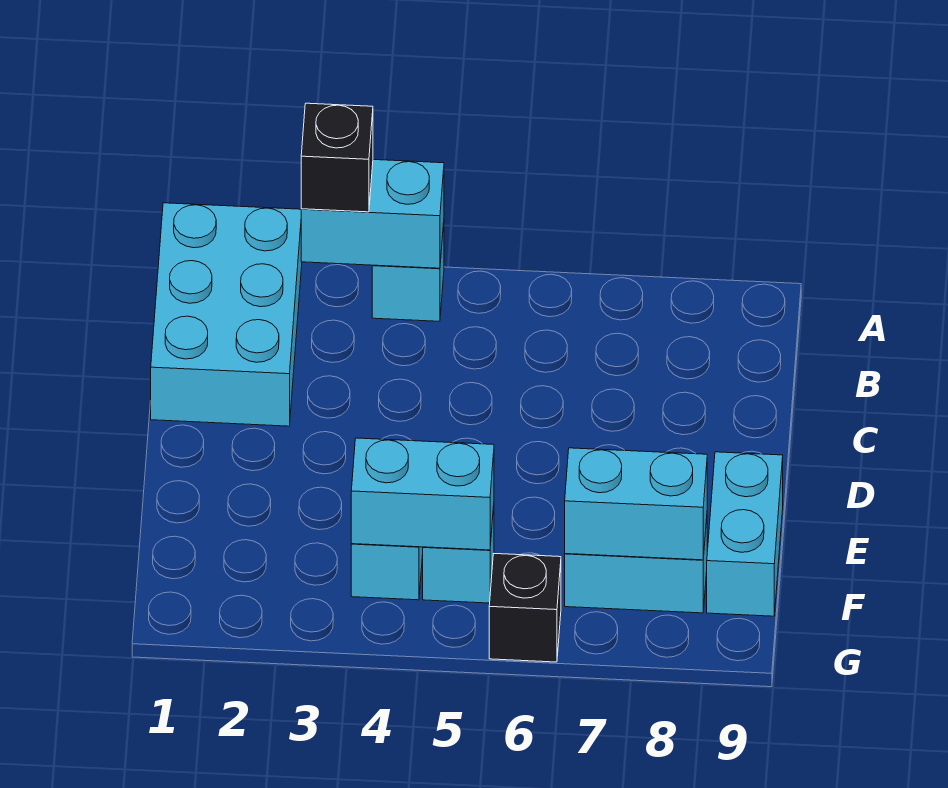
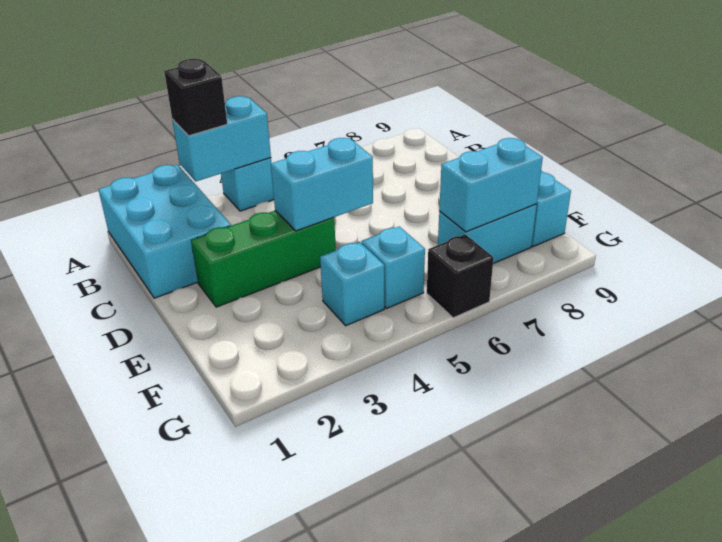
none -> green brick D2:D4 level 1
cyan brick F4:F5 level 2 -> cyan brick D4:D5 level 2

